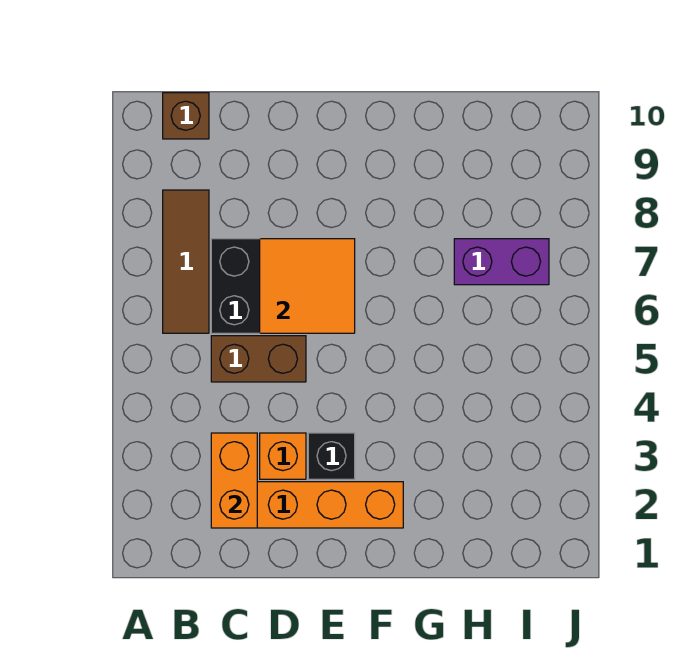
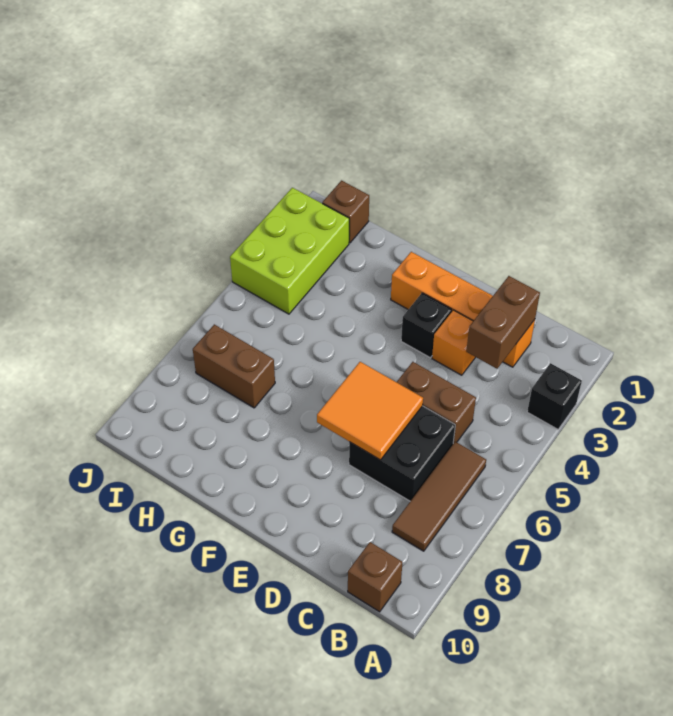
none -> black brick A3 level 1
orange brick C2:C3 level 2 -> brown brick C2:C3 level 2
purple brick H7:I7 level 1 -> brown brick H7:I7 level 1
none -> brown brick I1 level 1
none -> lime brick I2:J4 level 1

